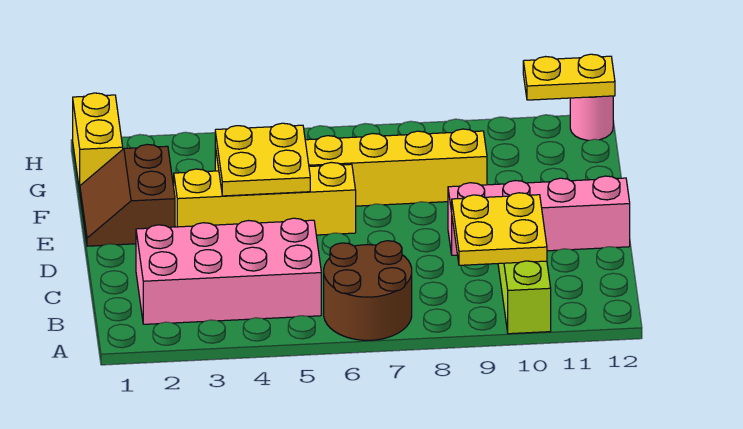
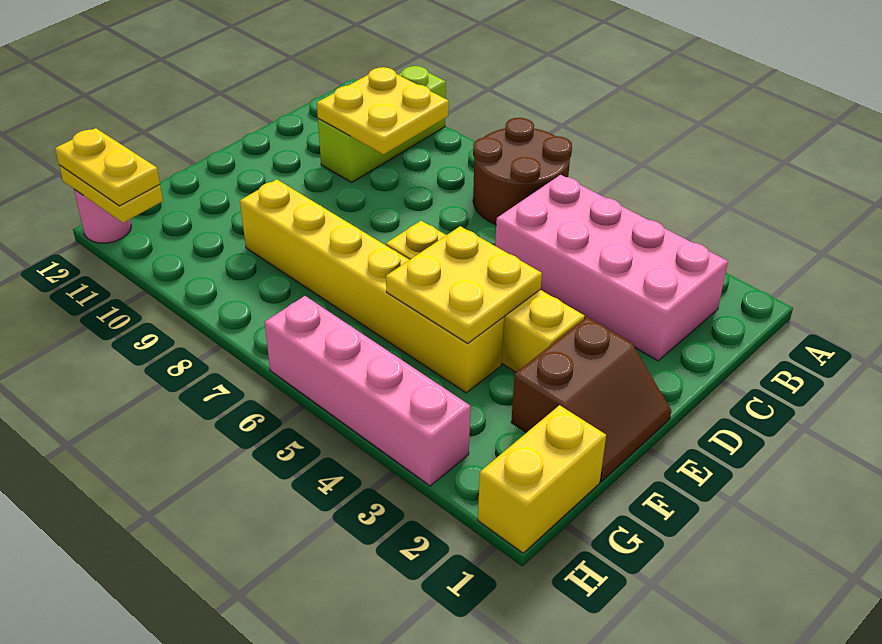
pink brick D9:D12 level 1 -> pink brick H3:H6 level 1
none -> yellow plate H11:H12 level 3

